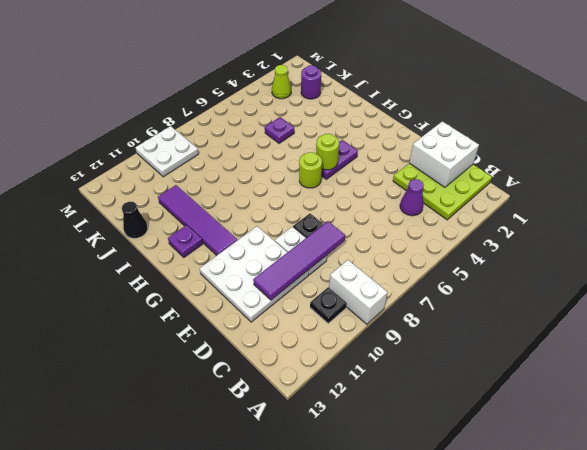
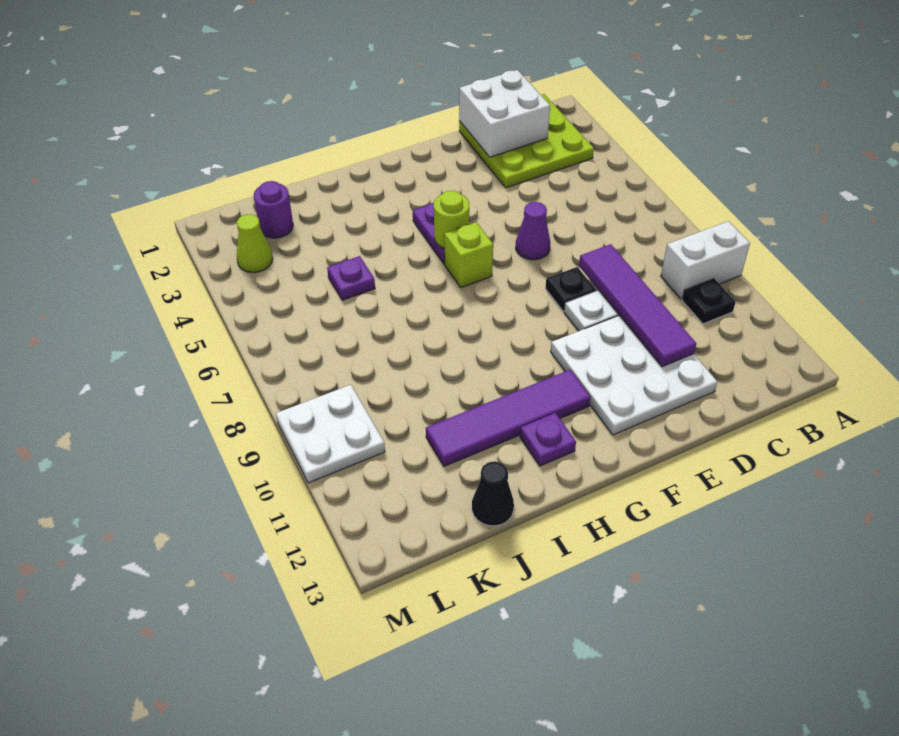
purple cone C4 level 1 -> purple cone E6 level 1
lime round brick G6 level 1 -> lime brick G6 level 1

